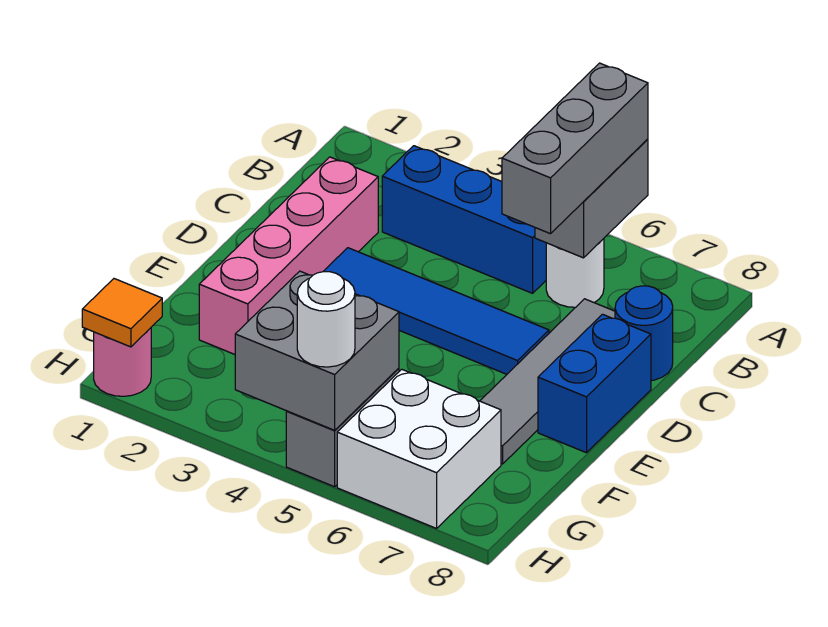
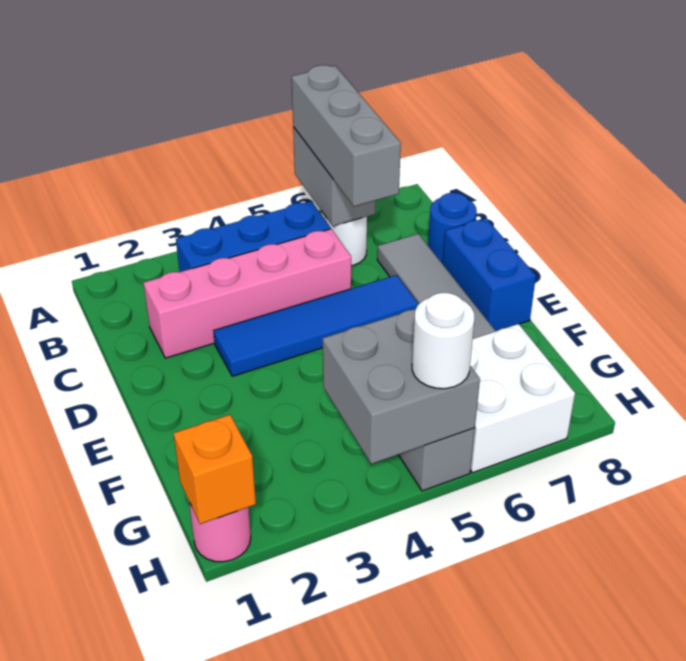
pink brick C2:F2 level 1 -> pink brick C2:C5 level 1
orange tile H1 level 2 -> orange brick H1 level 2

